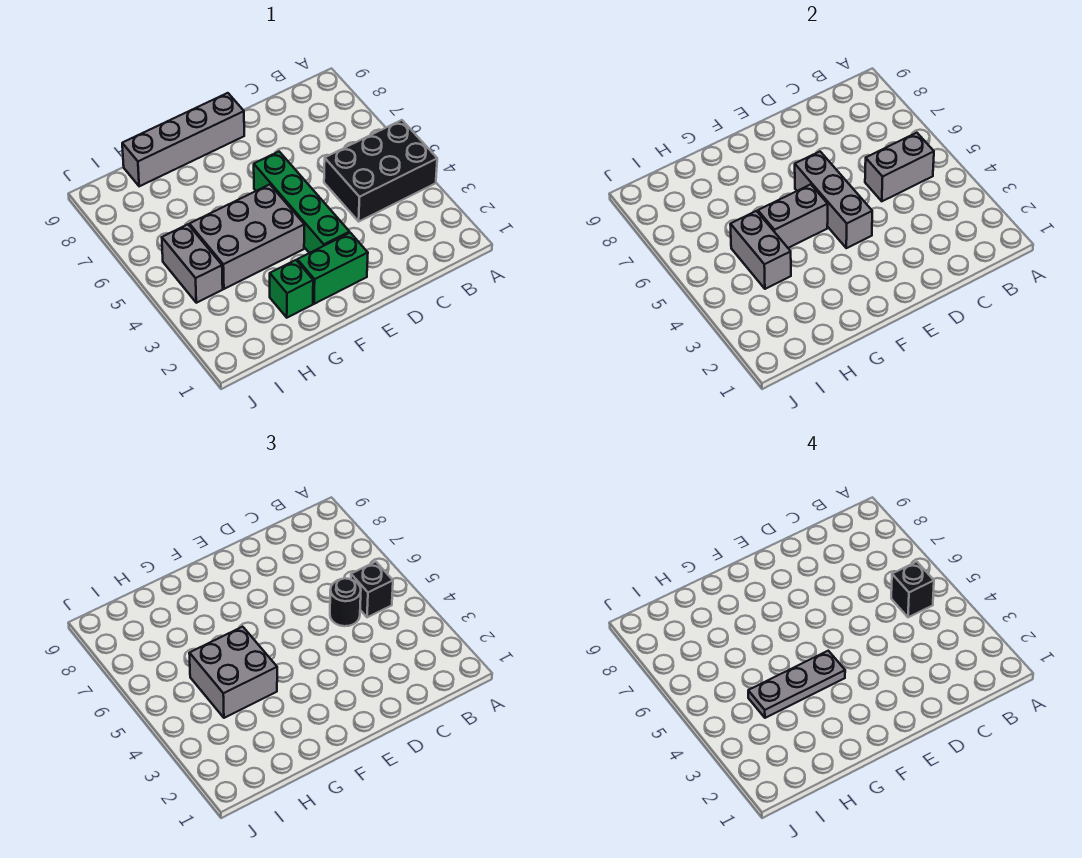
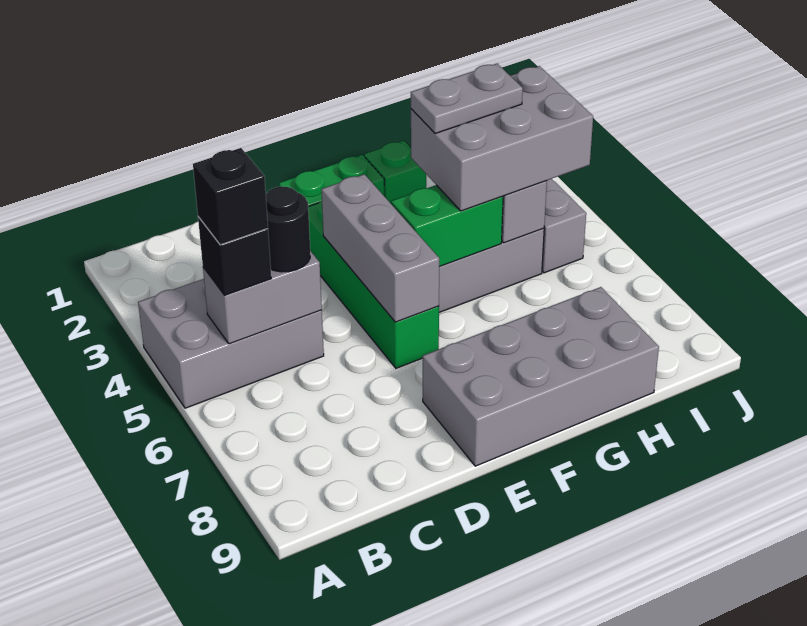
black brick A4:C5 level 1 -> grey brick A4:C5 level 1
grey brick E9:H9 level 1 -> grey brick E8:H9 level 1
grey plate F4:H4 level 4 -> grey plate G4:H4 level 4
grey brick F5:G5 level 2 -> green brick F5:G5 level 2
grey brick G4:H5 level 3 -> grey brick G4:I5 level 3

